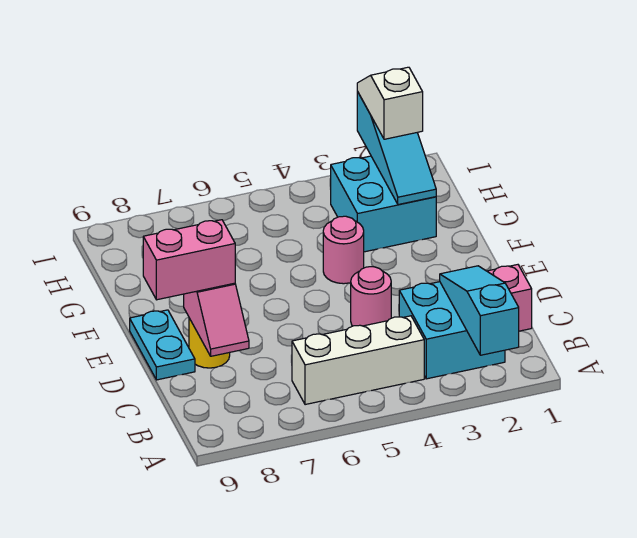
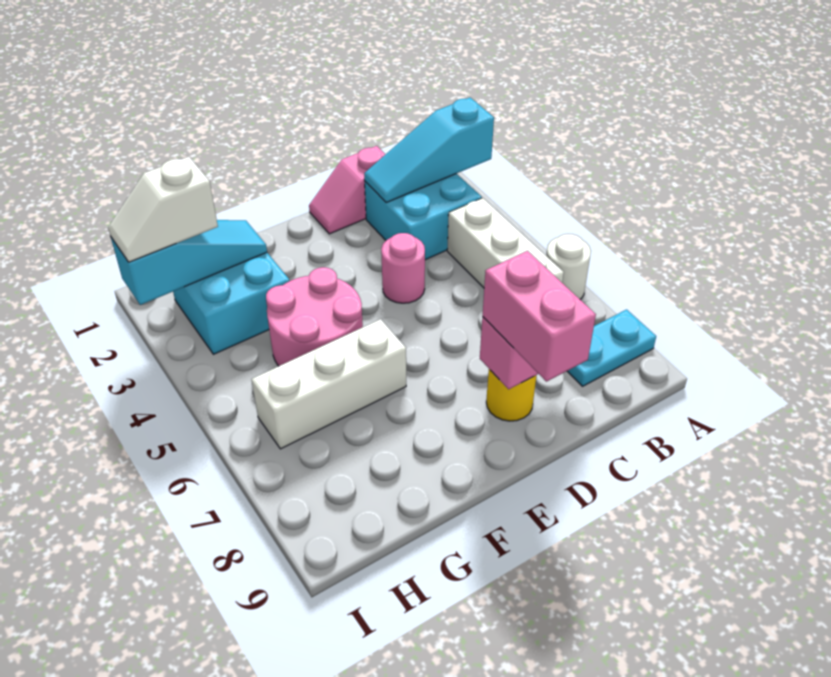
none -> white round brick A6 level 1
cyan plate D9:E9 level 1 -> cyan plate A8:B8 level 1
pink round brick F4 level 1 -> pink round brick F4:G5 level 1
none -> white brick F6:H6 level 1

